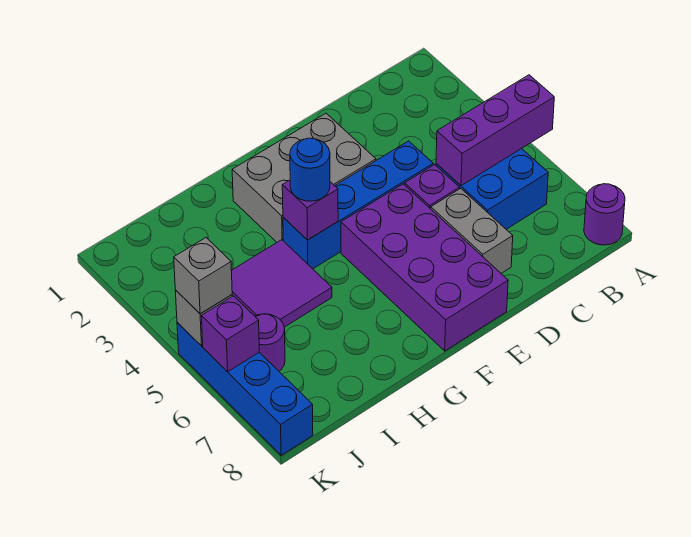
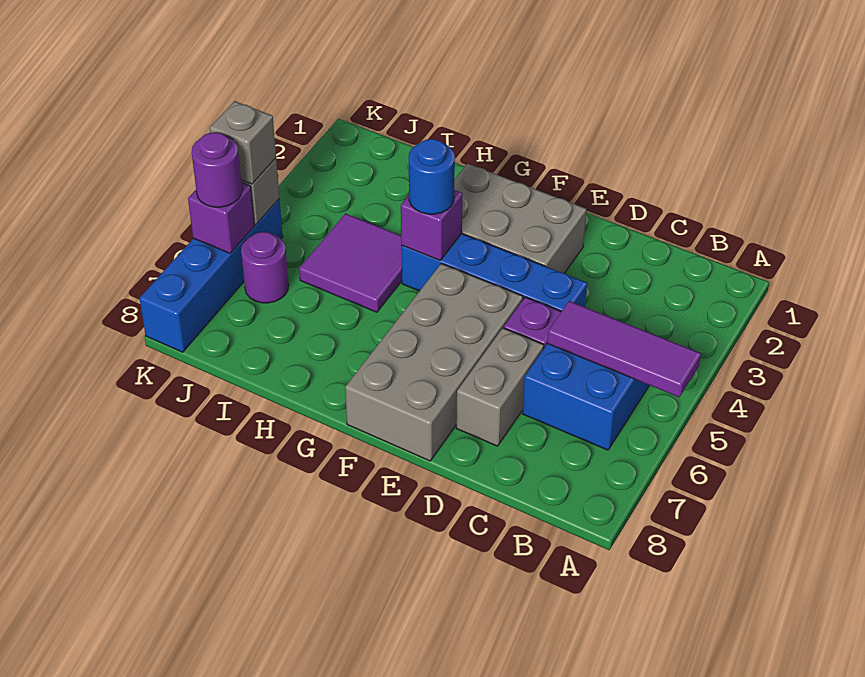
purple brick A5:C5 level 2 -> purple tile A5:C5 level 2
purple round brick A8 level 1 -> purple round brick K6 level 3
purple brick E5:F8 level 1 -> grey brick E5:F8 level 1

